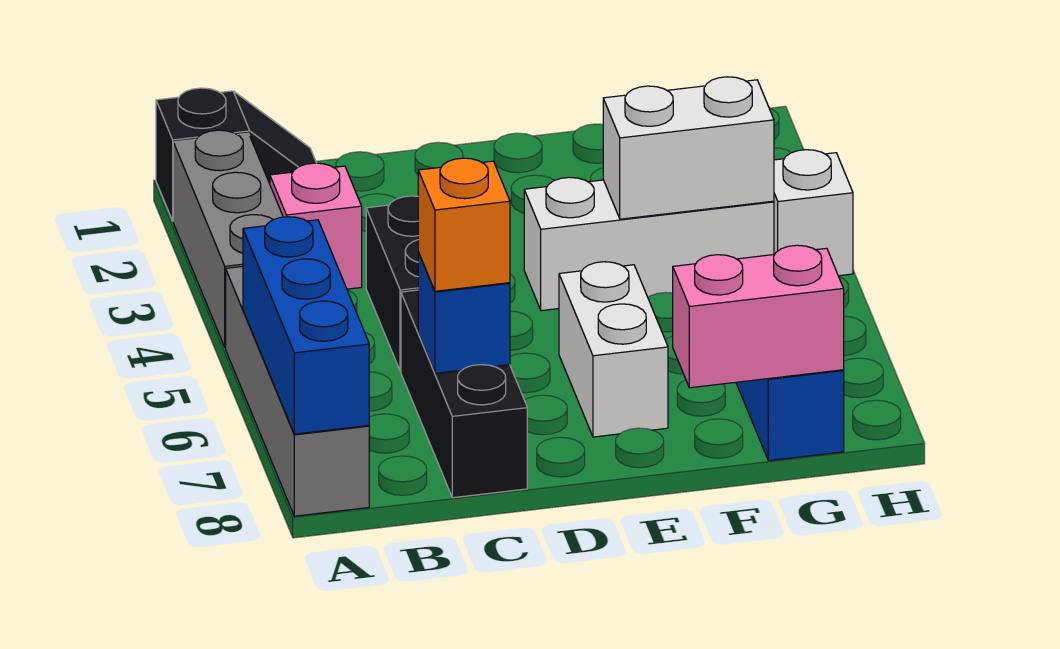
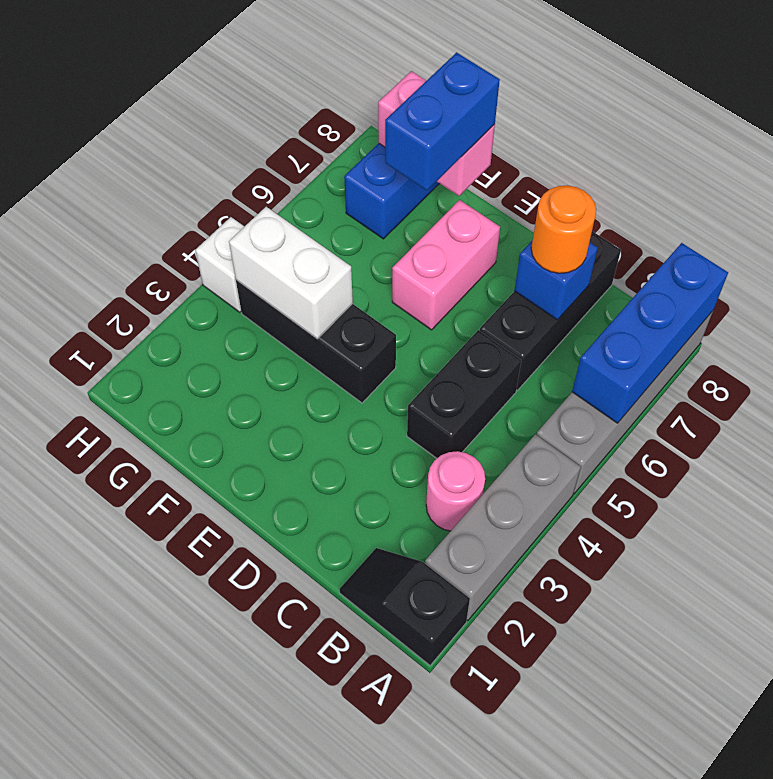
pink brick B3 level 1 -> pink round brick B3 level 1
orange brick C7 level 3 -> orange round brick C7 level 3
white brick E4:G4 level 1 -> black brick E4:G4 level 1
white brick E6:E7 level 1 -> pink brick E6:E7 level 1
none -> blue brick F7:F8 level 3

